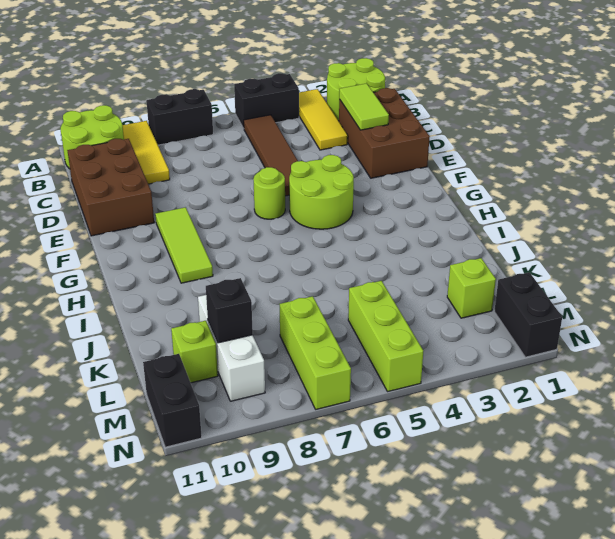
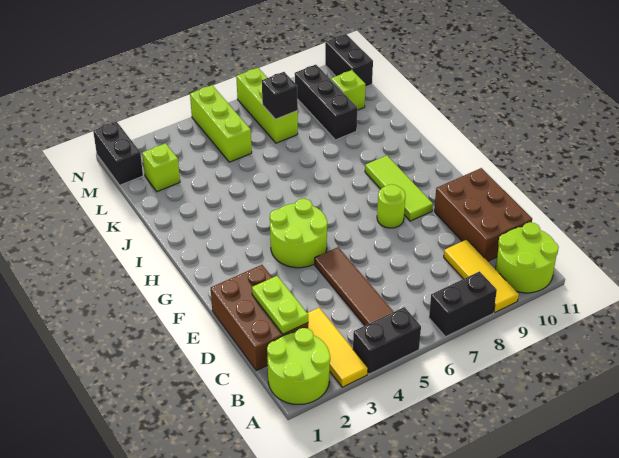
lime tile C2:D2 level 2 -> lime plate C2:D2 level 2
lime round brick F6 level 1 -> lime round brick F8 level 1
white brick K9:M9 level 1 -> black brick K9:M9 level 1
black brick L9 level 2 -> black brick L7 level 2

